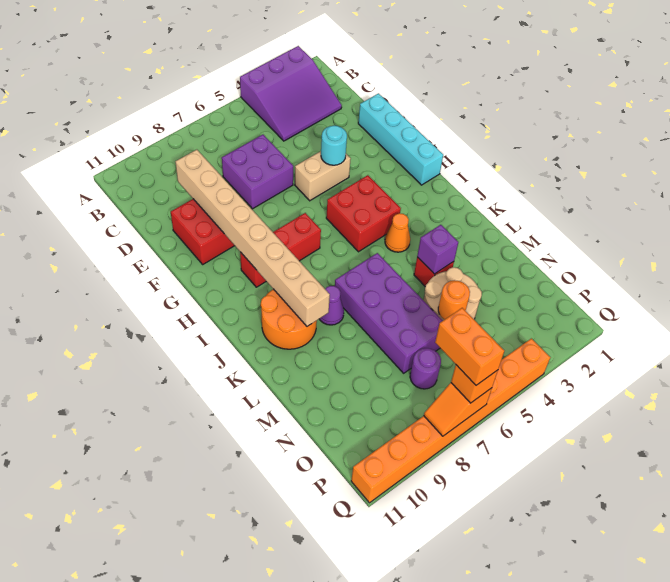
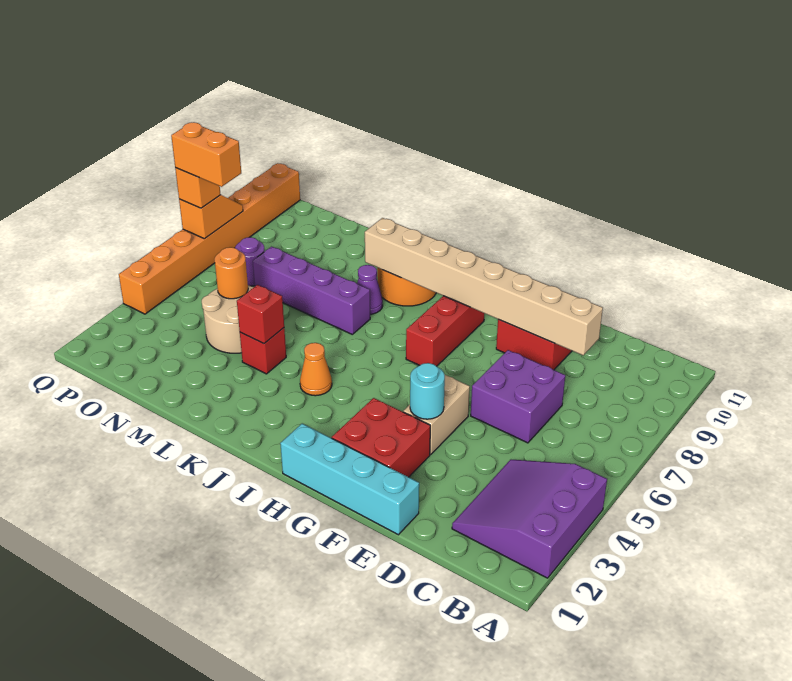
red brick H4:I5 level 1 -> red brick F2:G3 level 1
purple brick K6:N7 level 1 -> purple brick K7:N7 level 1
purple brick L4 level 2 -> red brick L4 level 2

